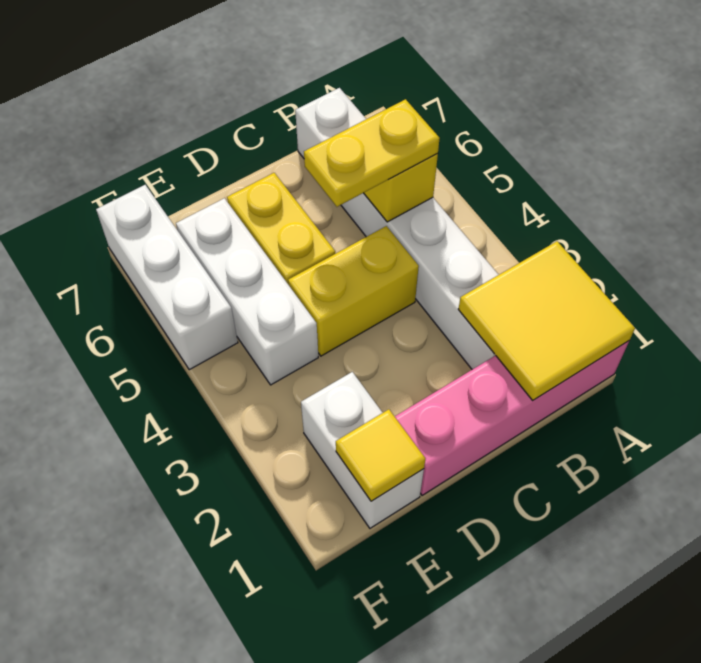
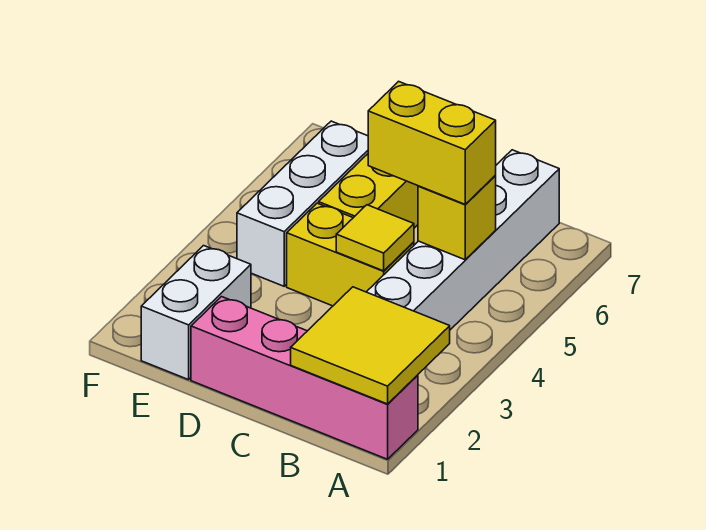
yellow plate B5:C5 level 3 -> yellow brick B5:C5 level 3
yellow tile E1 level 2 -> yellow tile C4 level 2
white brick F5:F7 level 1 -> none

